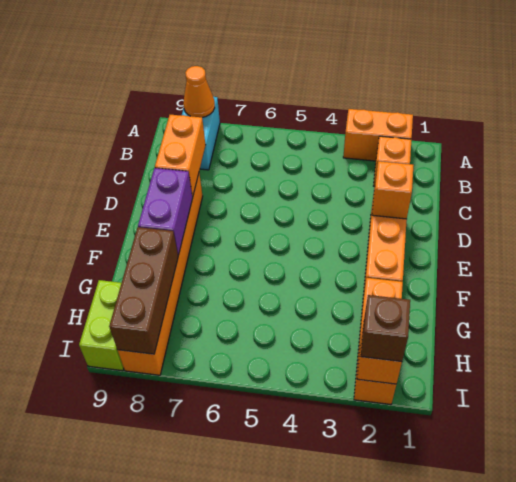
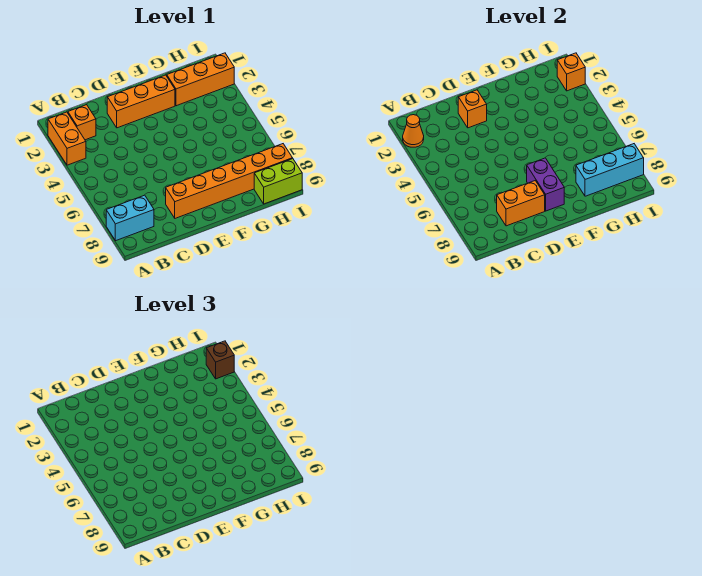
orange cone A8 level 2 -> orange cone A2 level 2
purple brick E8:F8 level 2 -> purple brick E7:E8 level 2
brown brick G8:I8 level 2 -> cyan brick G8:I8 level 2

